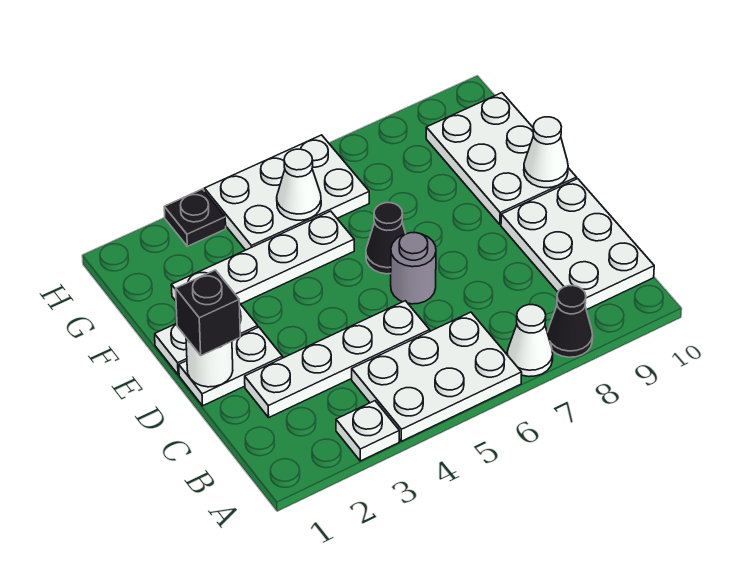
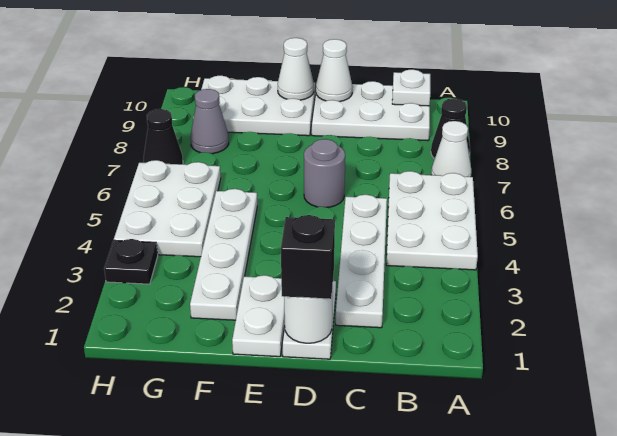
white plate A3 level 1 -> white plate B10 level 2
black cone E6 level 1 -> black cone H7 level 1
white cone G5 level 2 -> white cone D10 level 2
none -> grey cone G8 level 1

